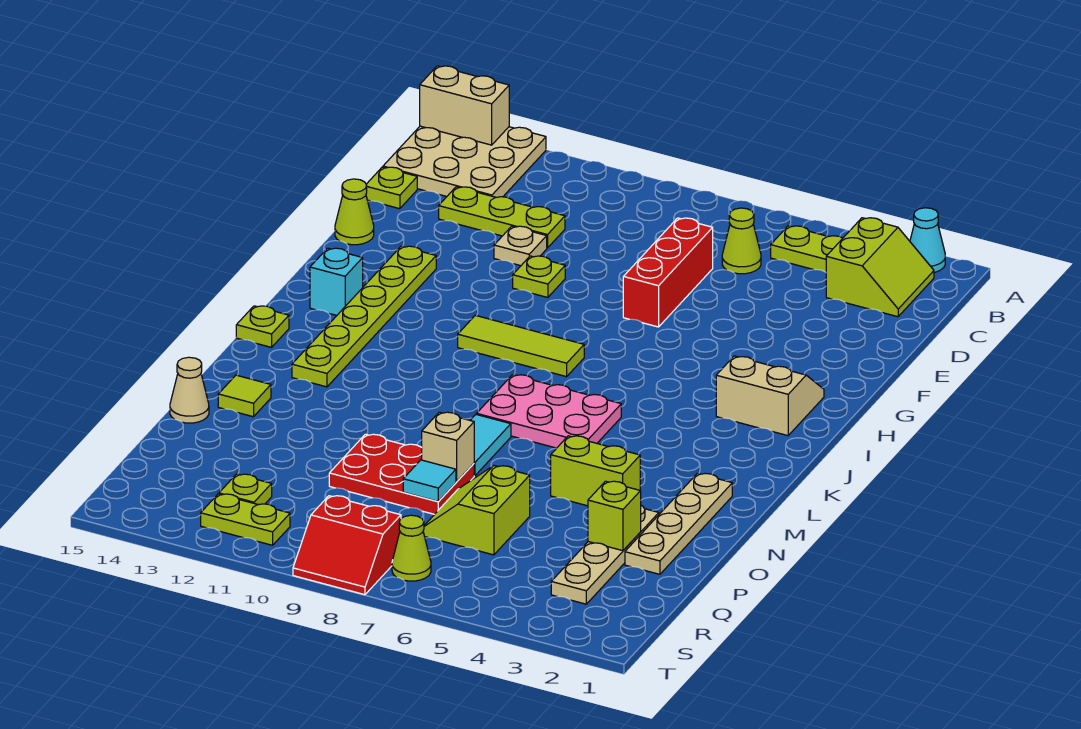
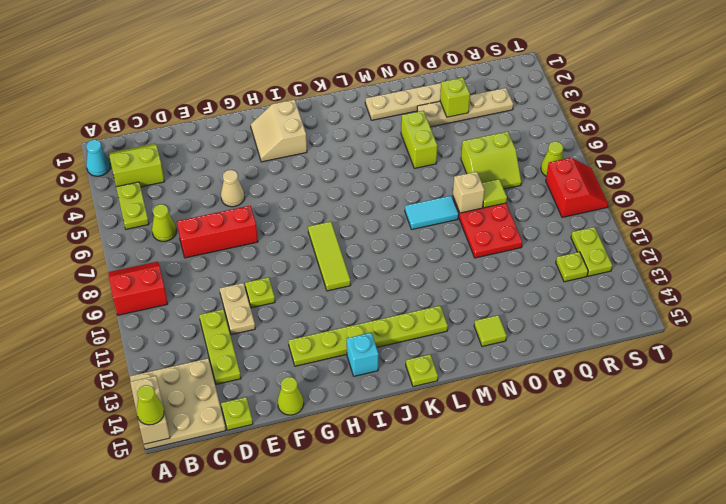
none -> red slope A8:B9 level 1 top 9
none -> lime cone A15 level 3
tan plate E11 level 1 -> tan plate E10:E11 level 1
pink plate K6:L8 level 1 -> none
tan cone O15 level 1 -> tan cone F5 level 1
cyan tile P8 level 2 -> lime tile P8 level 2

